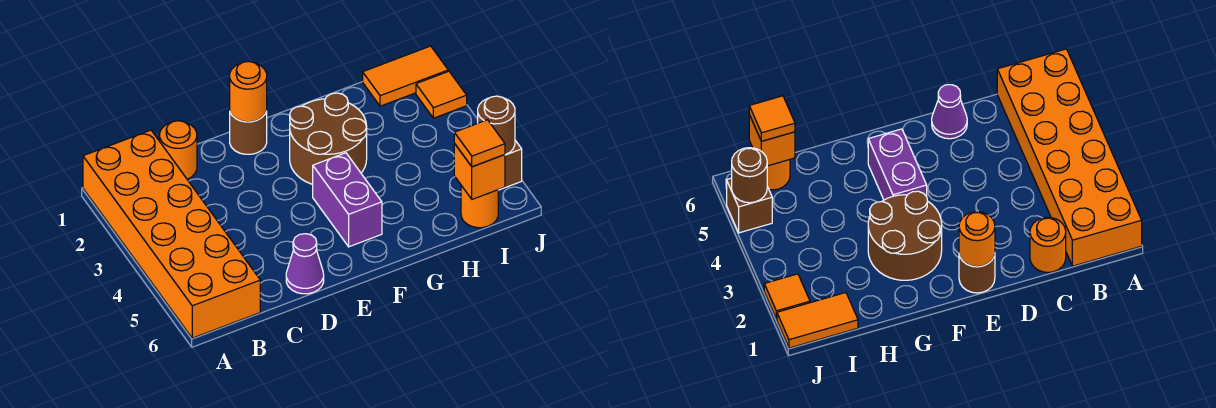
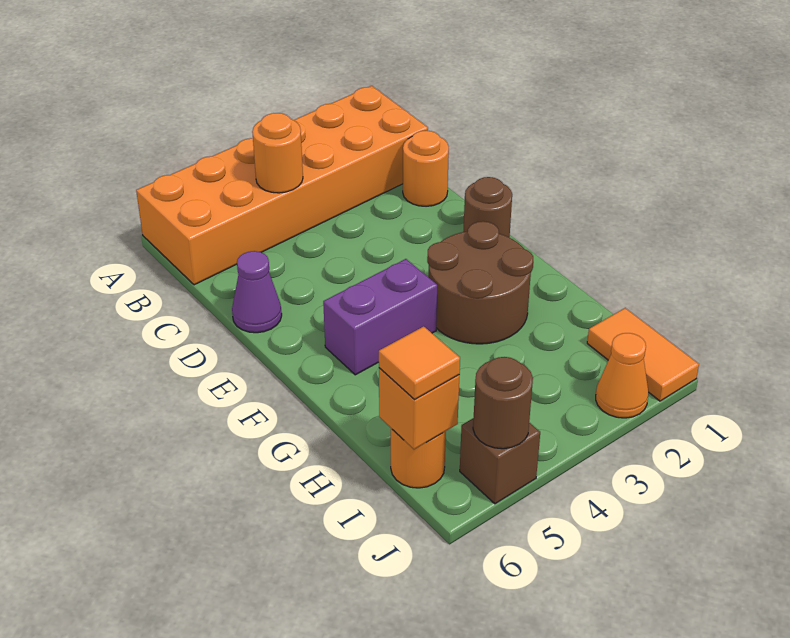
orange round brick E1 level 2 -> orange round brick B4 level 2
orange tile J2 level 1 -> orange cone J2 level 1

